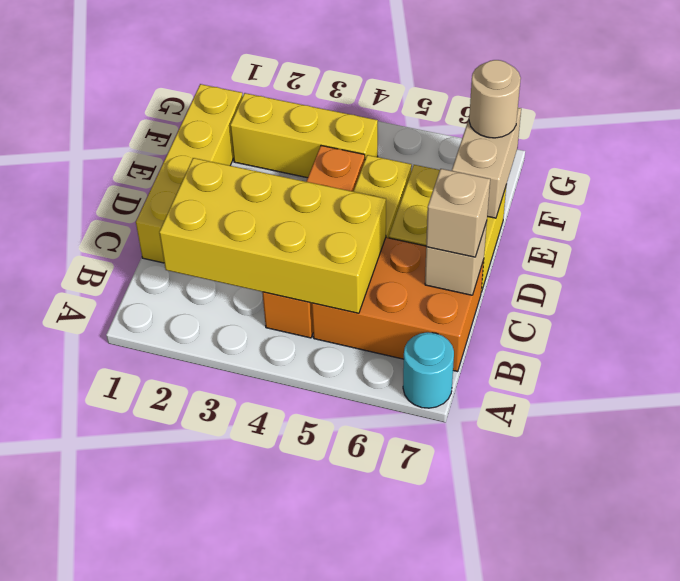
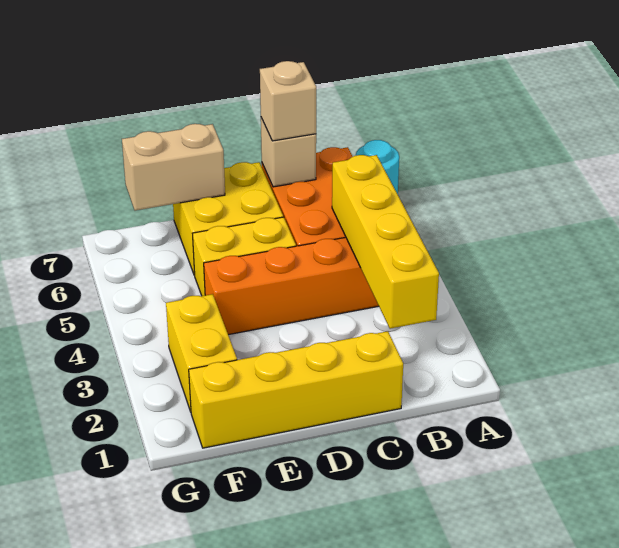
yellow brick B2:C5 level 2 -> yellow brick B2:B5 level 2
yellow brick F2:F4 level 1 -> yellow brick F2:F3 level 1
tan round brick F7 level 3 -> none

